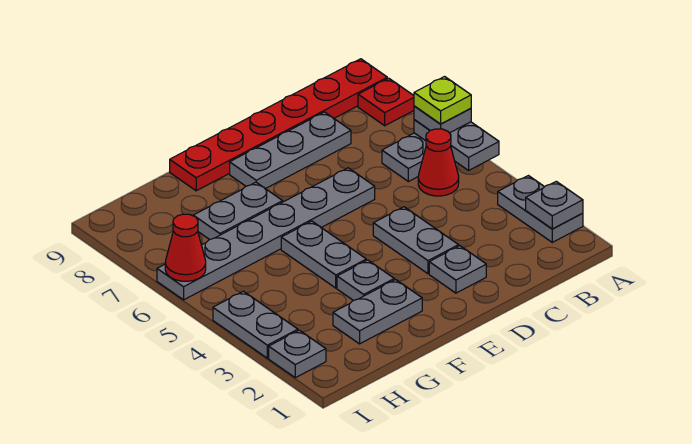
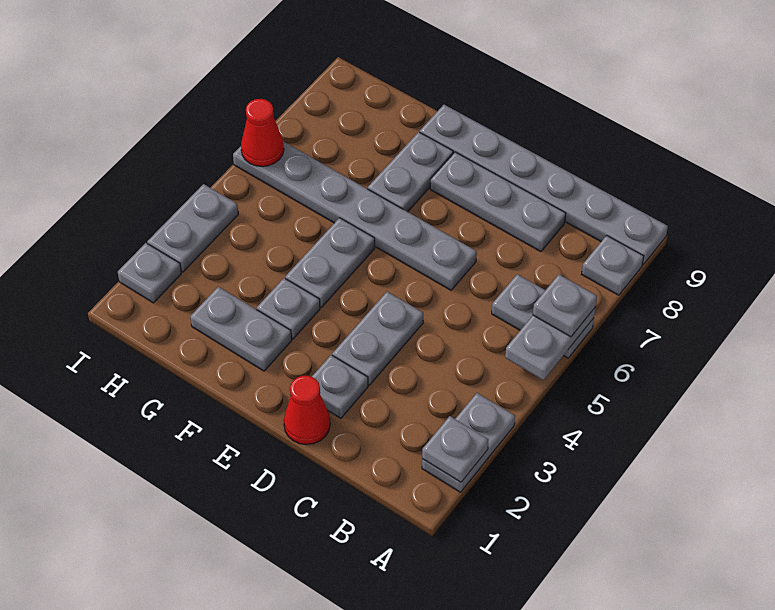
lime plate A6 level 4 -> none
red plate A8 level 1 -> grey plate A8 level 1
red plate A9:F9 level 1 -> grey plate A9:F9 level 1
red cone B5 level 1 -> red cone D1 level 1
grey plate F7:G7 level 1 -> grey plate F7:F8 level 1

